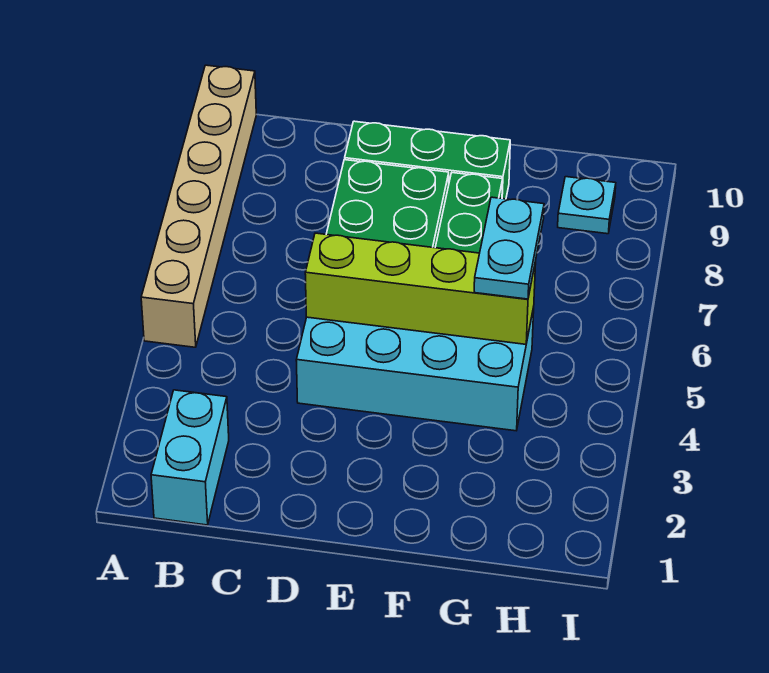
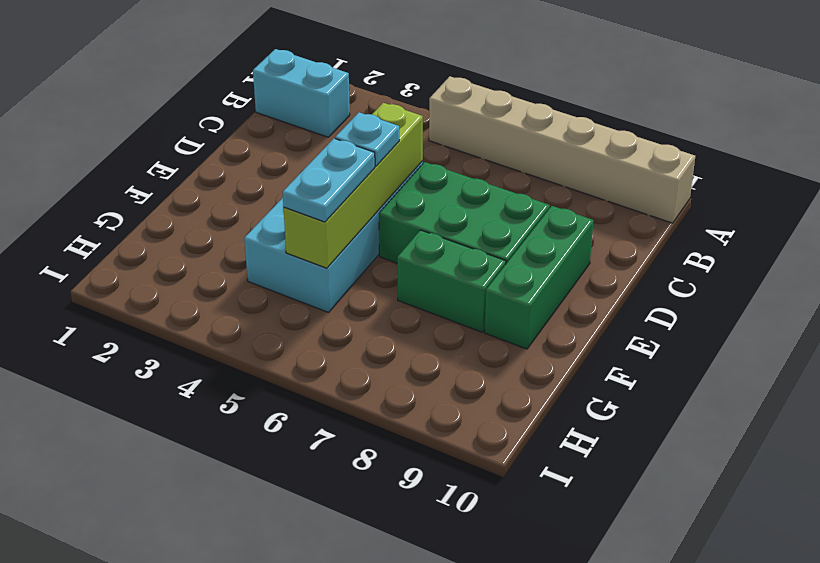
cyan plate G5:G6 level 3 -> cyan plate F5:G5 level 3
cyan plate H9 level 1 -> cyan plate E5 level 3

